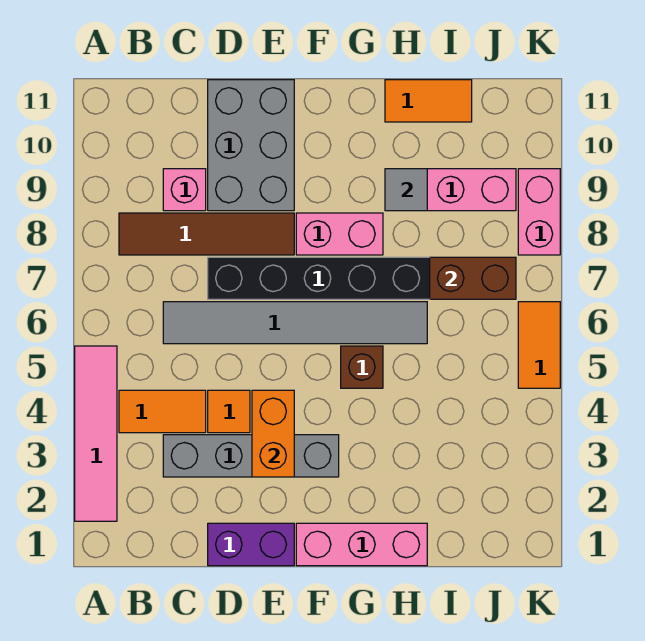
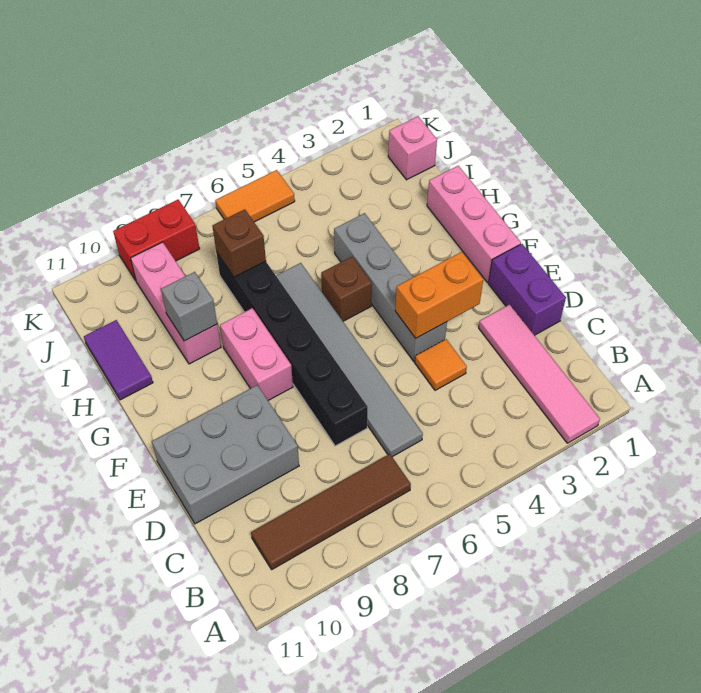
pink tile A2:A5 level 1 -> pink tile A2:D2 level 1
orange tile B4:C4 level 1 -> none
brown tile B8:E8 level 1 -> brown tile B7:B10 level 1
grey brick C3:F3 level 1 -> grey brick E4:H4 level 1
pink brick C9 level 1 -> pink brick J1 level 1
grey tile H9 level 2 -> grey brick H9 level 2
orange tile H11:I11 level 1 -> purple tile H11:I11 level 1
brown brick I7:J7 level 2 -> brown brick I7 level 2
pink brick K8:K9 level 1 -> red brick K8:K9 level 1

